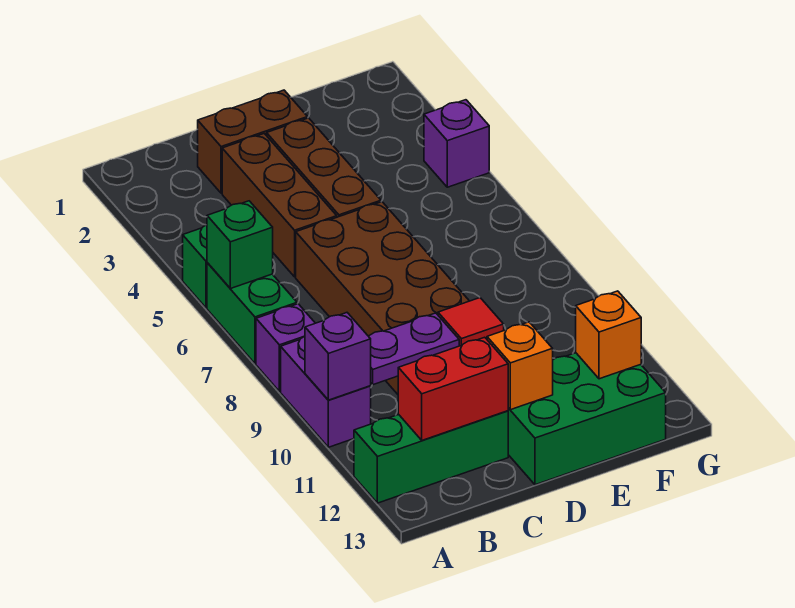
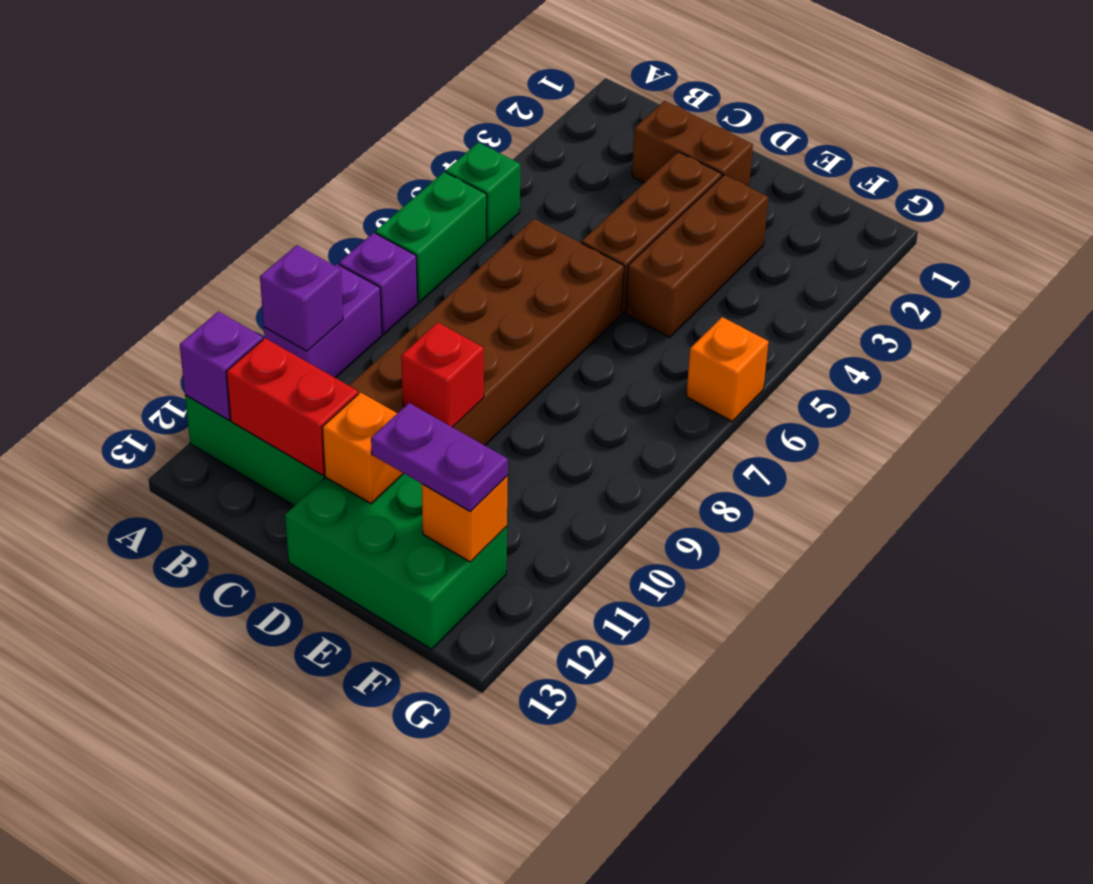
green brick A6 level 2 -> none
purple plate B10:C10 level 2 -> purple plate E12:F12 level 3
brown brick C3:C5 level 1 -> brown brick E3:E5 level 1
red tile D10 level 2 -> red brick D10 level 2
purple brick G4 level 1 -> purple brick A12 level 2
none -> orange brick G6 level 1

